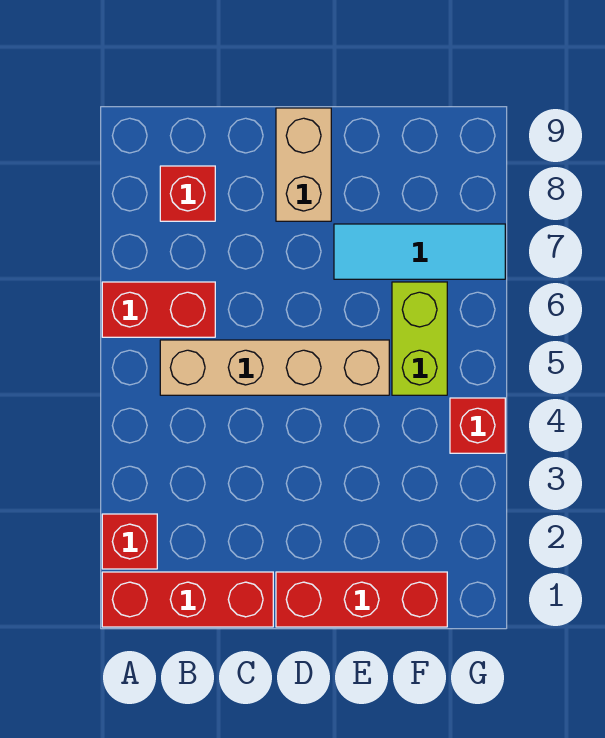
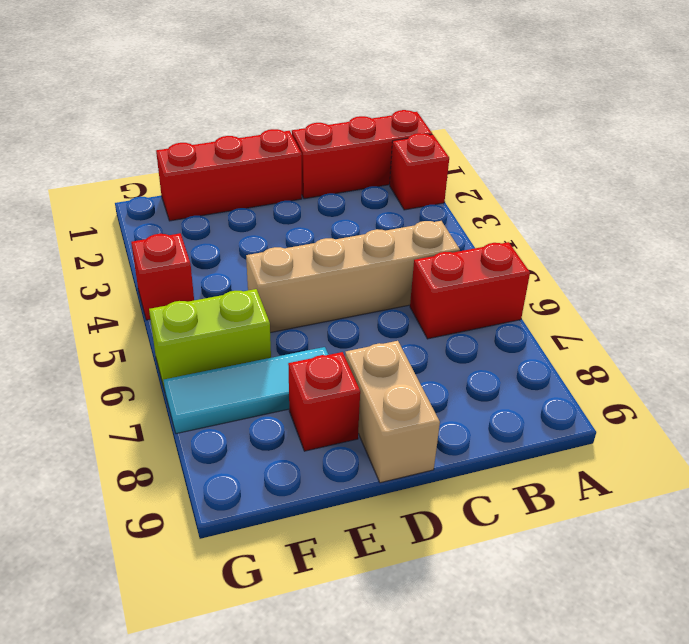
red brick B8 level 1 -> red brick E8 level 1
lime brick F5:F6 level 1 -> lime brick F6:G6 level 1

